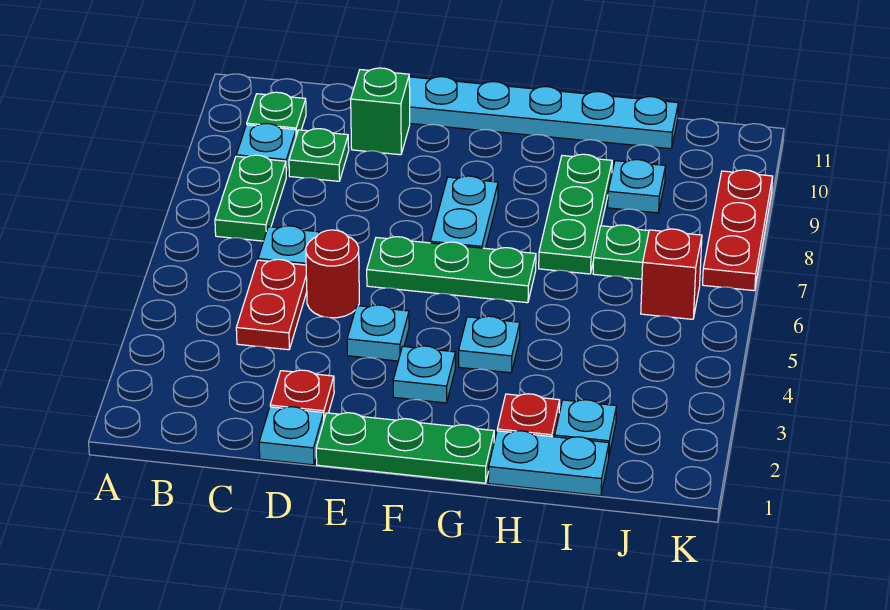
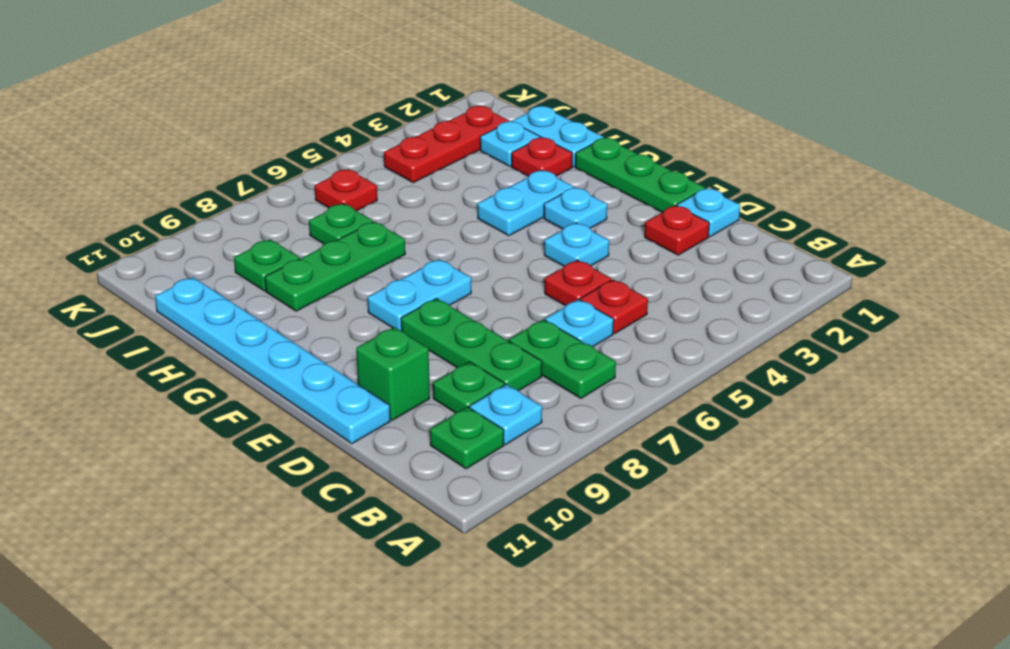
green plate B7:B8 level 1 -> green plate B7:C7 level 1
red plate C4:C5 level 1 -> red plate C5 level 1
red round brick D5 level 1 -> red plate D5 level 1
green plate E6:G6 level 1 -> green plate C8:E8 level 1
cyan plate G4 level 1 -> cyan plate G3:G4 level 1
cyan plate I9 level 1 -> green plate I9 level 1
red brick J6 level 1 -> red plate J6 level 1
red plate K7:K9 level 1 -> red plate J2:J4 level 1

